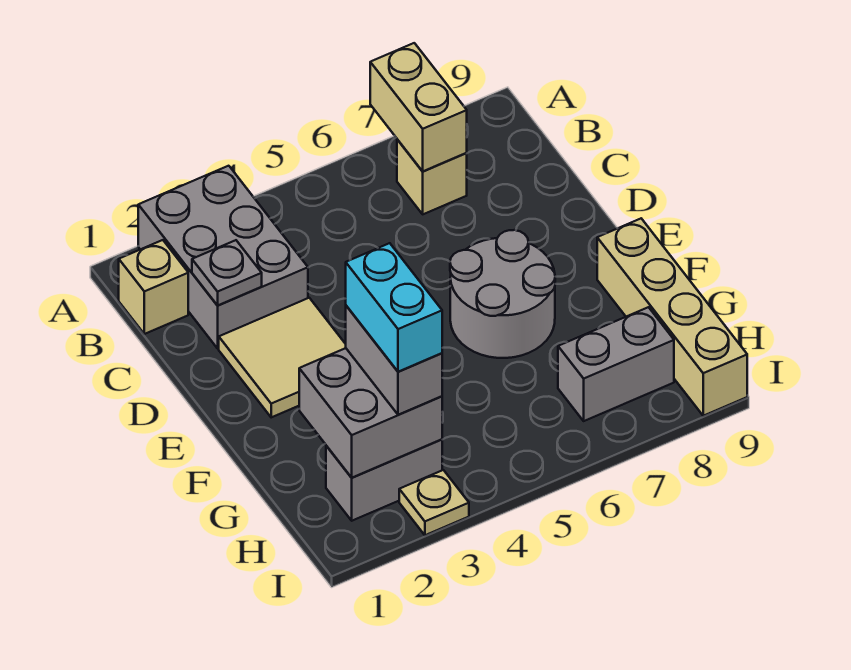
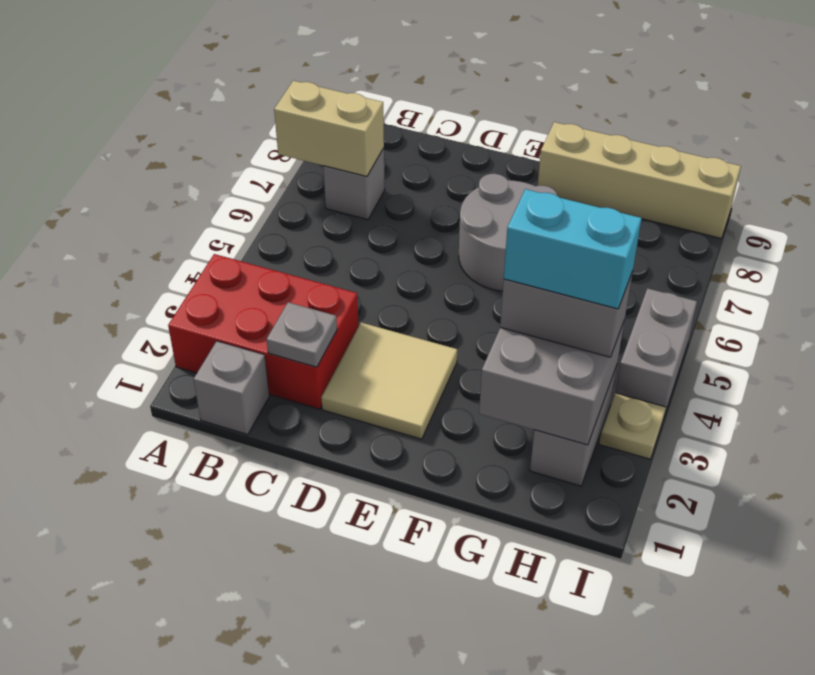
grey brick A2:C3 level 1 -> red brick A2:C3 level 1
tan brick B1 level 1 -> grey brick B1 level 1
tan brick B7 level 1 -> grey brick B7 level 1
grey brick H7:H8 level 1 -> grey brick I4:I5 level 1

